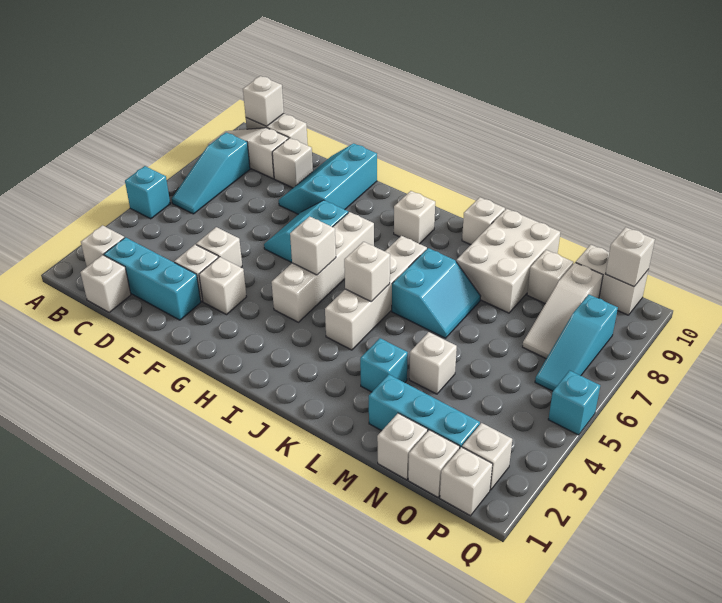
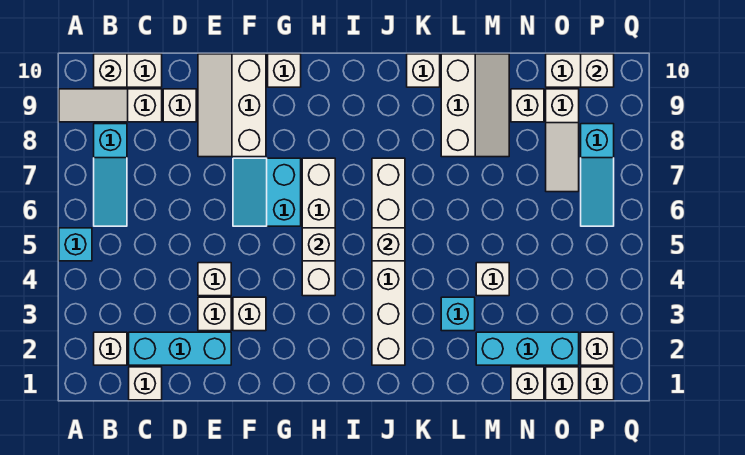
cyan slope E8:F10 level 1 top F -> white slope E8:F10 level 1 top F
white brick I9 level 1 -> white brick G10 level 1
white brick J4:J7 level 1 -> white brick J2:J7 level 1
cyan slope K6:L7 level 1 top K -> none
white brick L8:M10 level 1 -> white slope L8:M10 level 1 top L
cyan brick Q5 level 1 -> none

